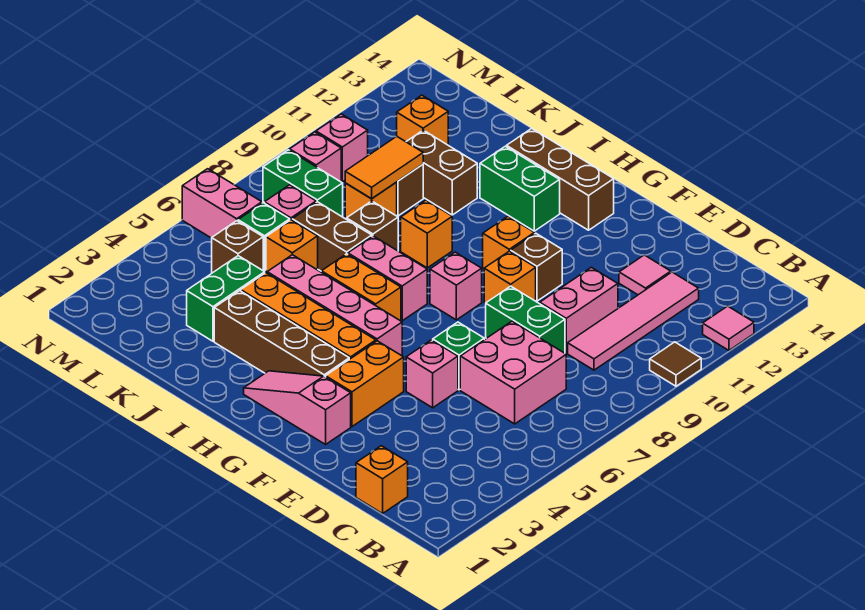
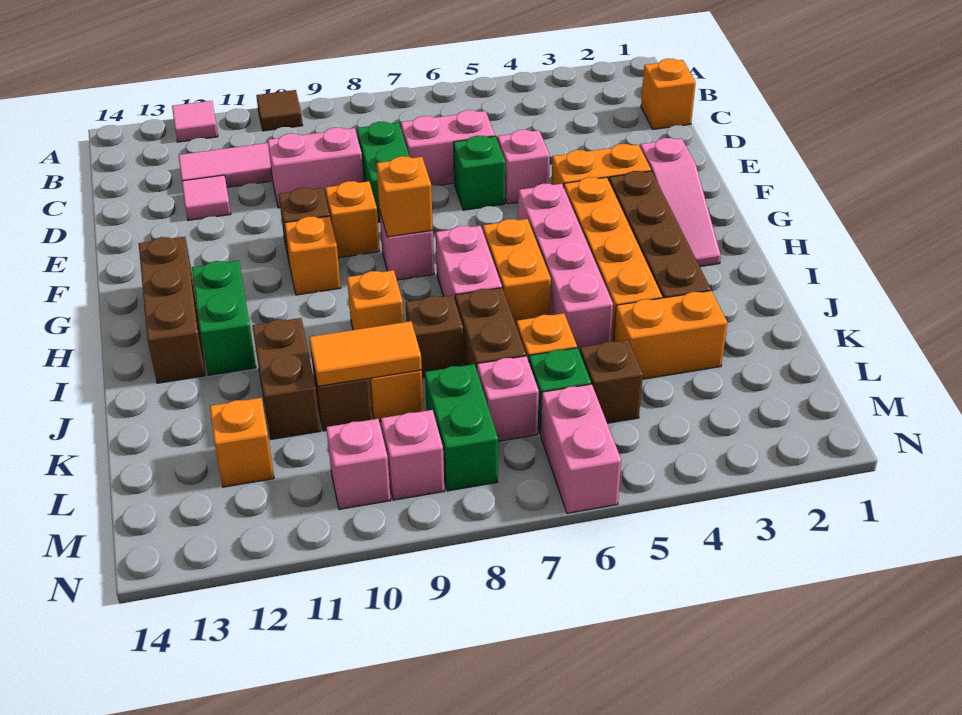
pink brick C6:D7 level 1 -> pink brick D6:D7 level 1
none -> orange brick G8 level 2
green brick K3:K4 level 1 -> orange brick K3:K4 level 1

